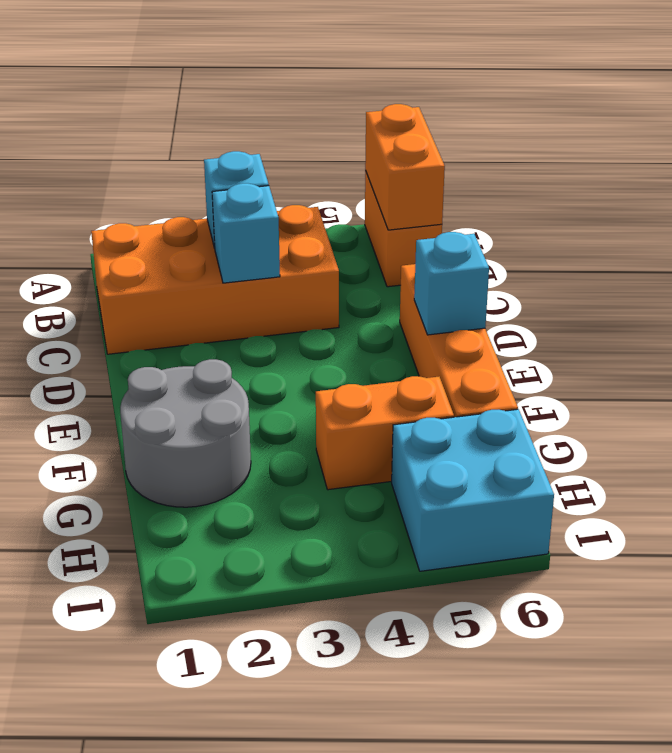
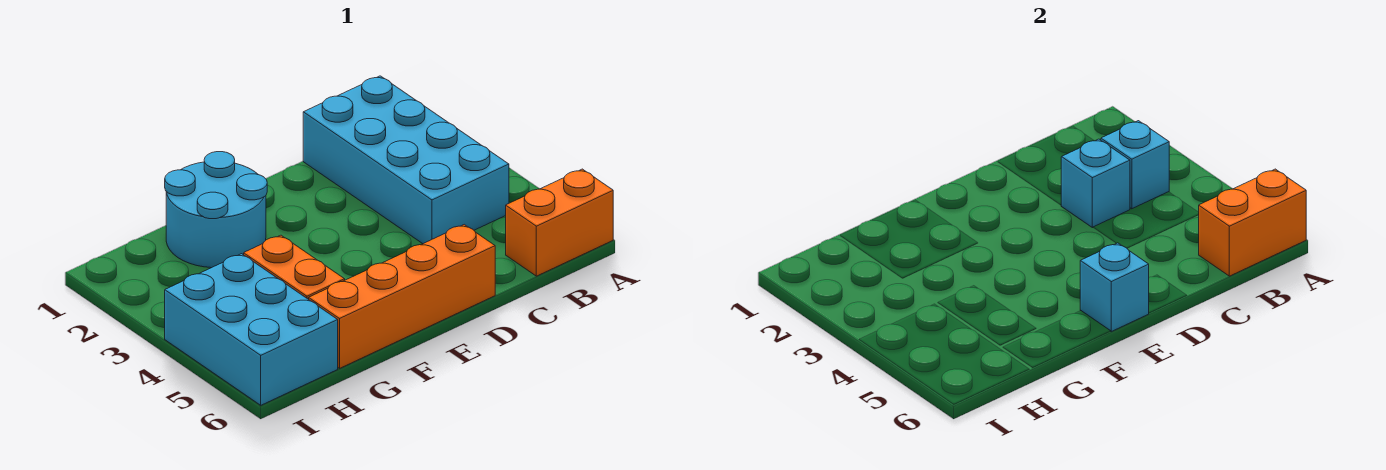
orange brick B1:C4 level 1 -> cyan brick B1:C4 level 1
grey round brick F1:G2 level 1 -> cyan round brick F1:G2 level 1
cyan brick H5:I6 level 1 -> cyan brick H4:I6 level 1

